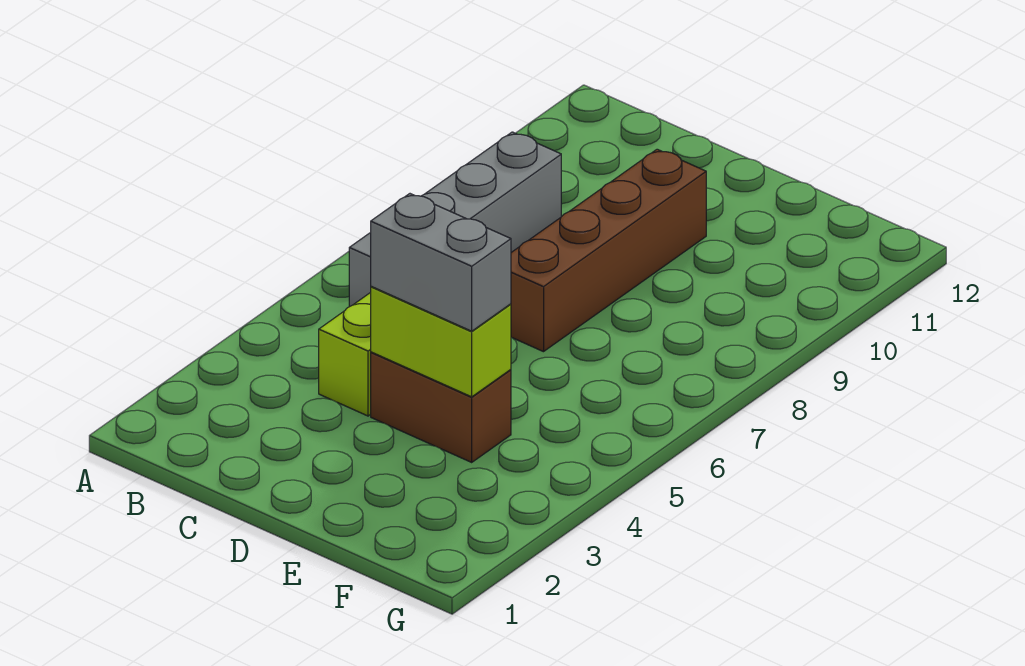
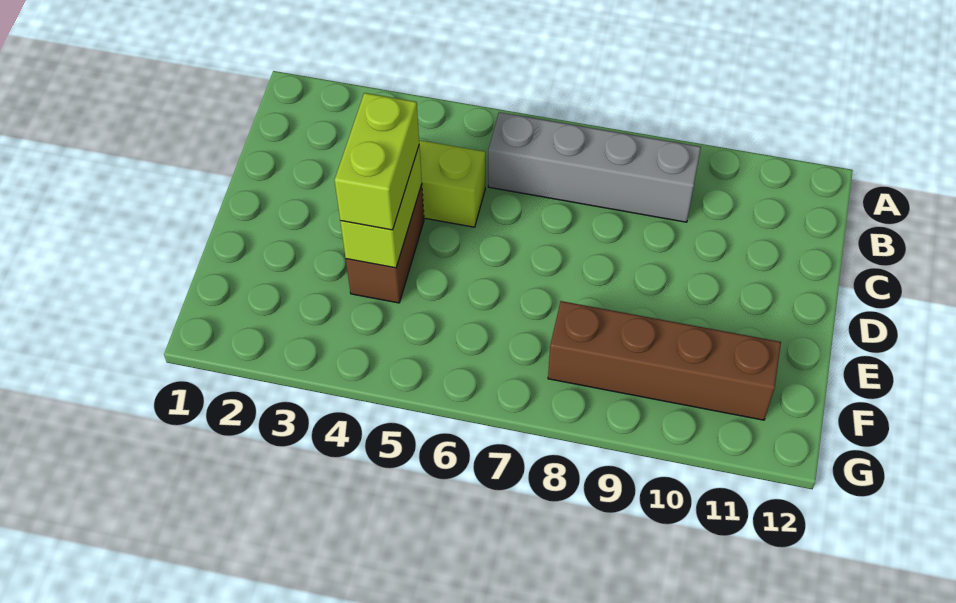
grey brick D4:E4 level 3 -> lime brick D4:E4 level 3
brown brick D7:D10 level 1 -> brown brick F8:F11 level 1

